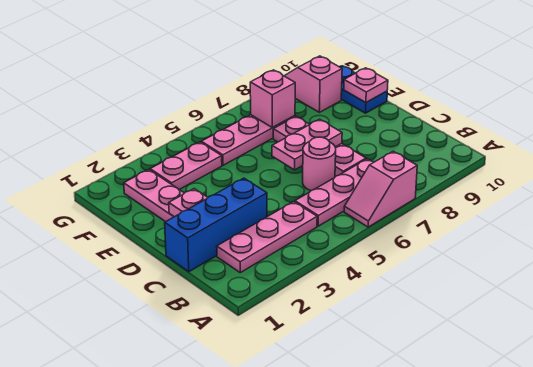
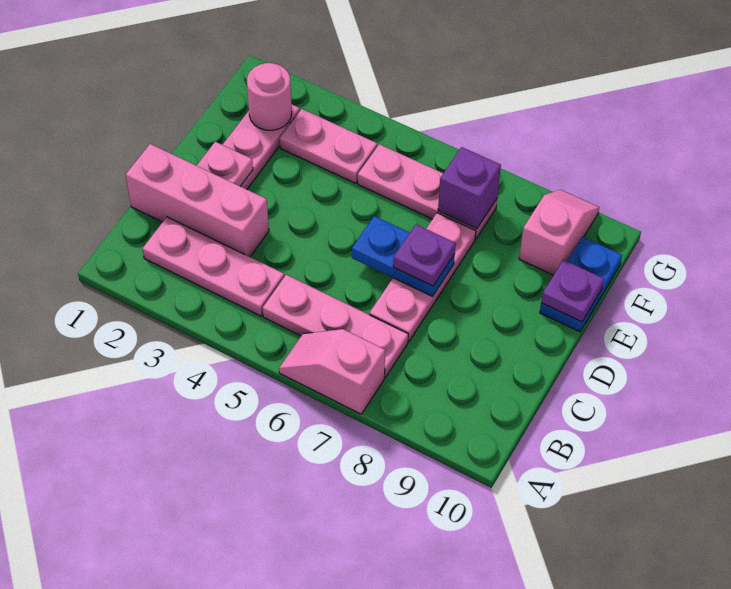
blue brick C1:C3 level 1 -> pink brick C1:C3 level 1
pink round brick C6 level 1 -> pink round brick F2 level 2
pink plate D6:D7 level 2 -> blue plate D6:D7 level 2
none -> purple plate D7 level 3
pink plate E10 level 2 -> purple plate E10 level 2
pink brick F7 level 2 -> purple brick F7 level 2

